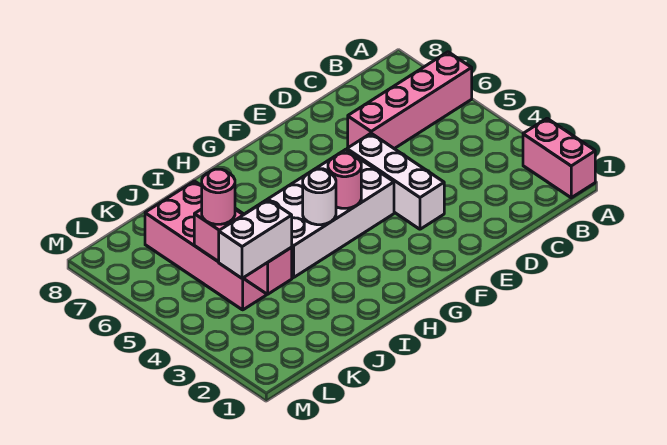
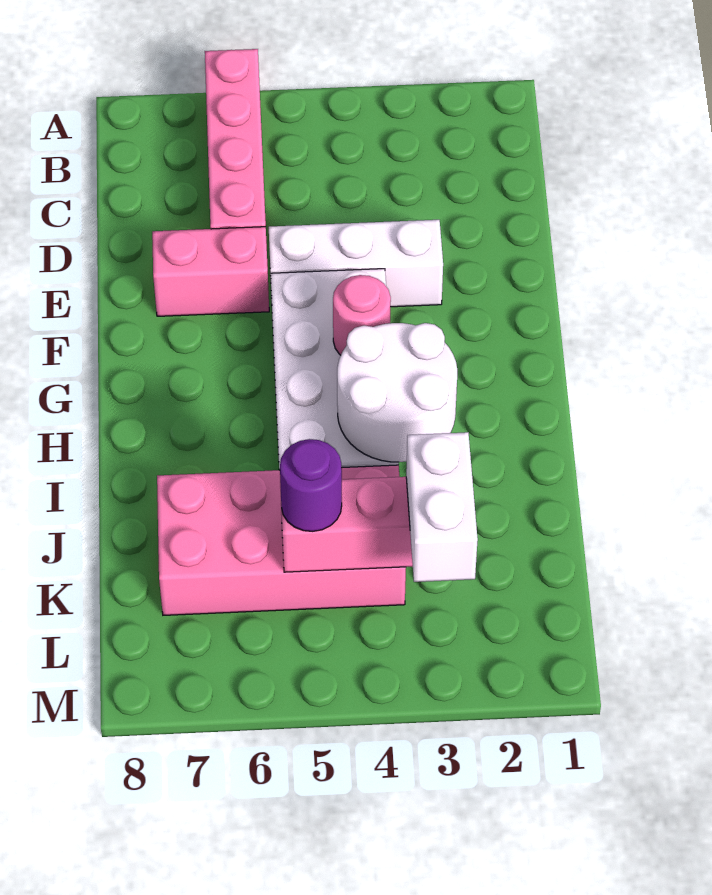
pink brick A1:A2 level 1 -> pink brick E6:E7 level 1
white round brick H4 level 2 -> white round brick H3:I4 level 2
pink round brick K5 level 3 -> purple round brick K5 level 3

